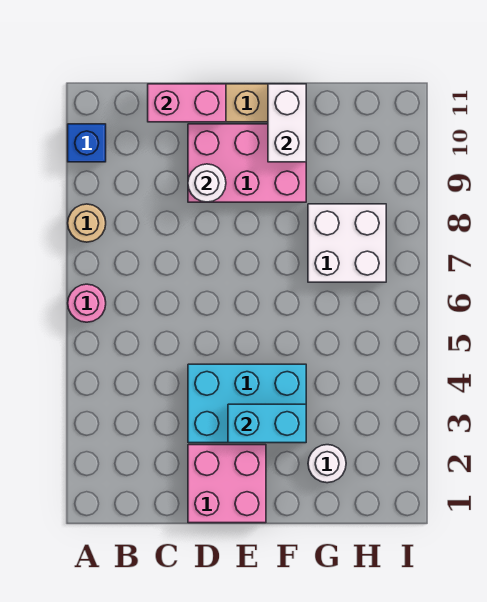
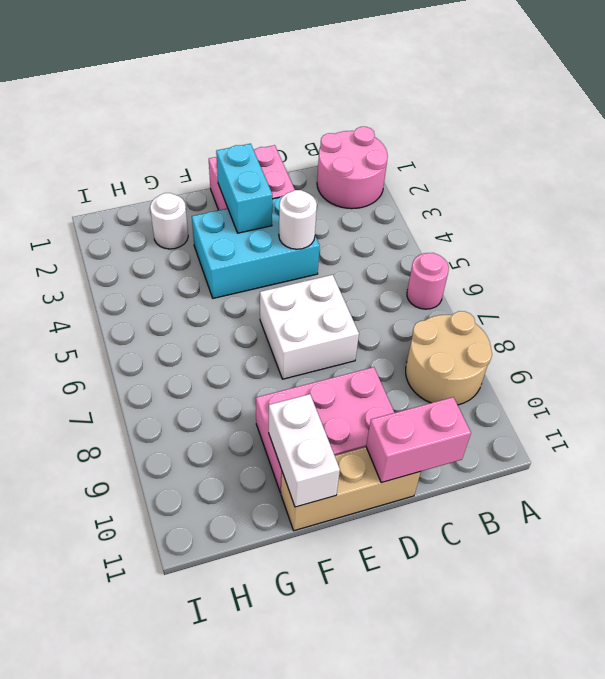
none -> pink round brick A1:B2 level 1
tan round brick A8 level 1 -> tan round brick A8:B9 level 1
blue brick A10 level 1 -> none
white round brick D9 level 2 -> white round brick D4 level 2
cyan brick E3:F3 level 2 -> cyan brick E2:E3 level 2
white brick G7:H8 level 1 -> white brick D6:E7 level 1

